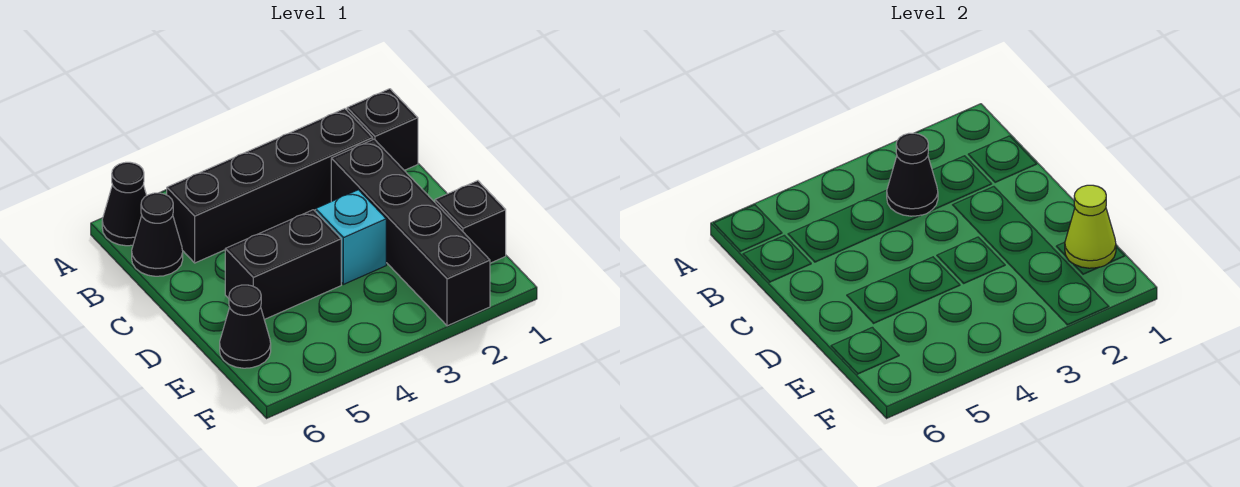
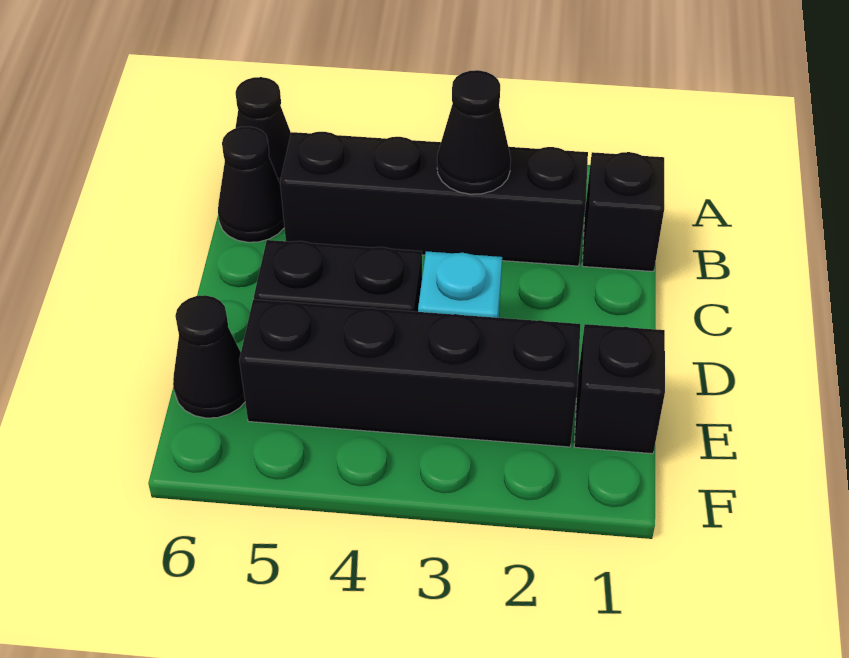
black brick C2:F2 level 1 -> black brick E2:E5 level 1
lime cone E1 level 2 -> none

